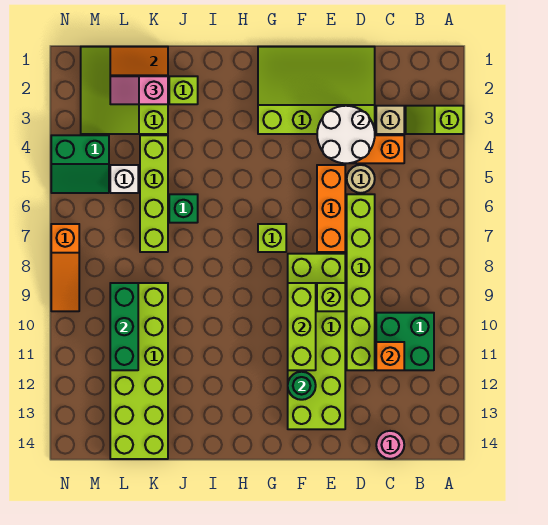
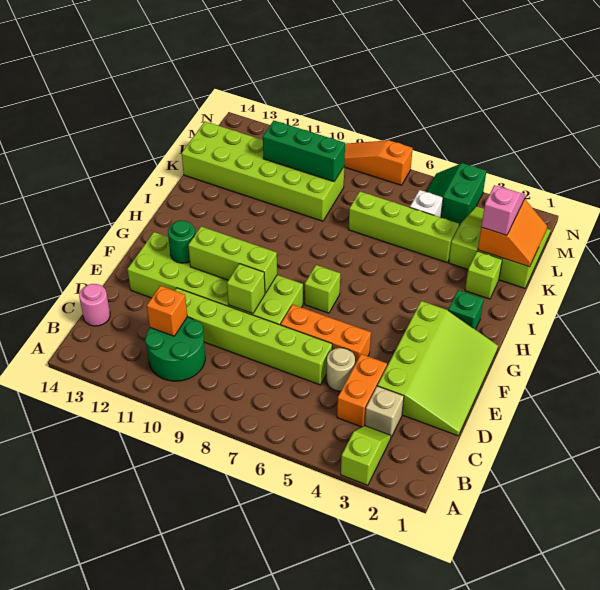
green brick B10:C11 level 1 -> green round brick B10:C11 level 1
white round brick D3:E4 level 2 -> none
green brick J6 level 1 -> green brick H2 level 1

